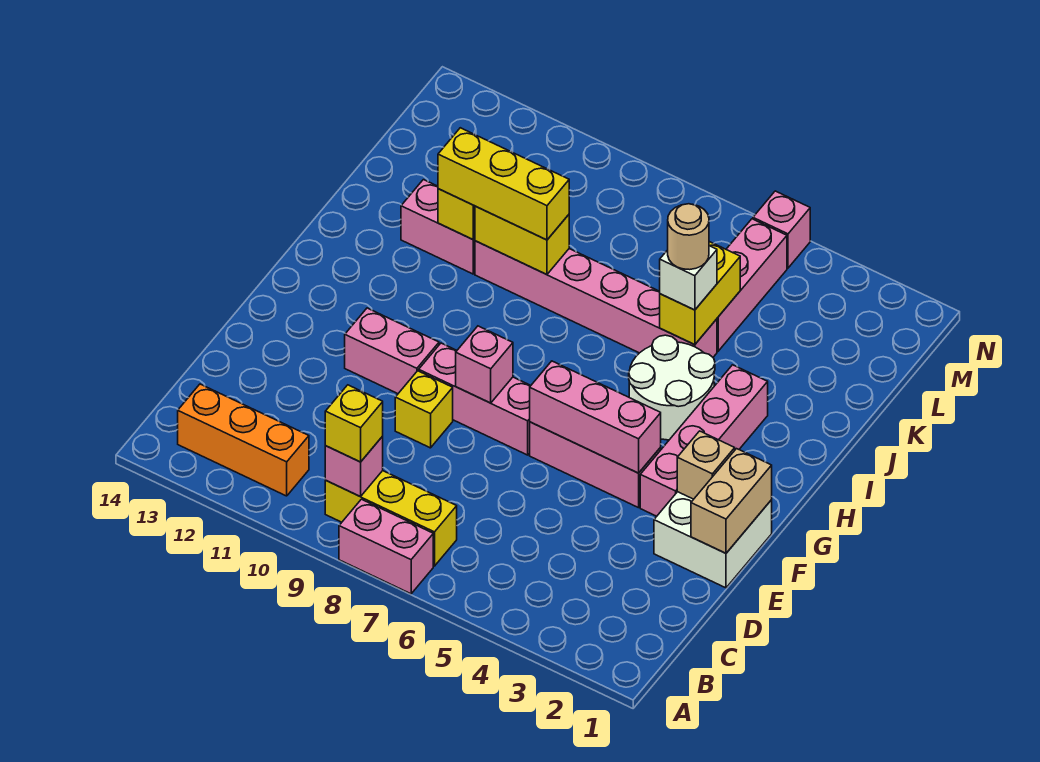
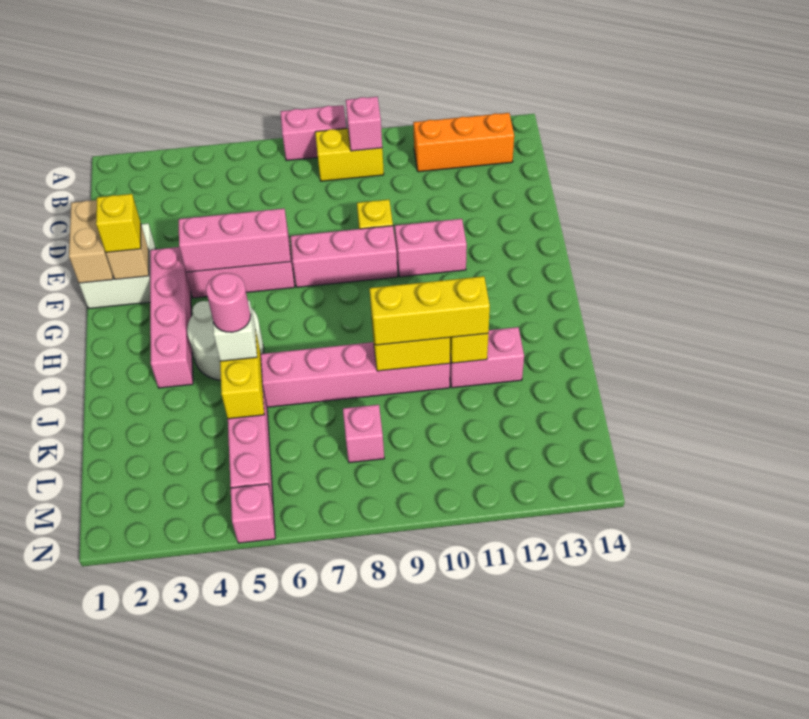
yellow brick B7:B9 level 1 -> yellow brick B8:B9 level 1
yellow brick B9 level 3 -> yellow brick F2 level 3
pink brick F8 level 2 -> pink brick L8 level 1
tan round brick J5 level 4 -> pink round brick J5 level 4

